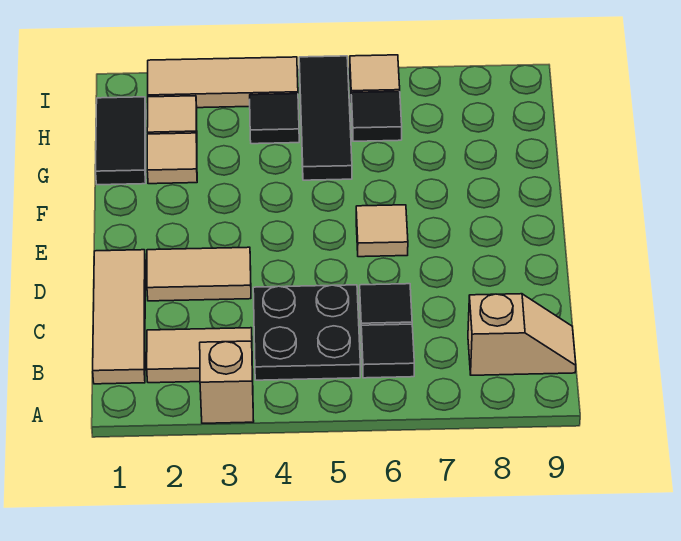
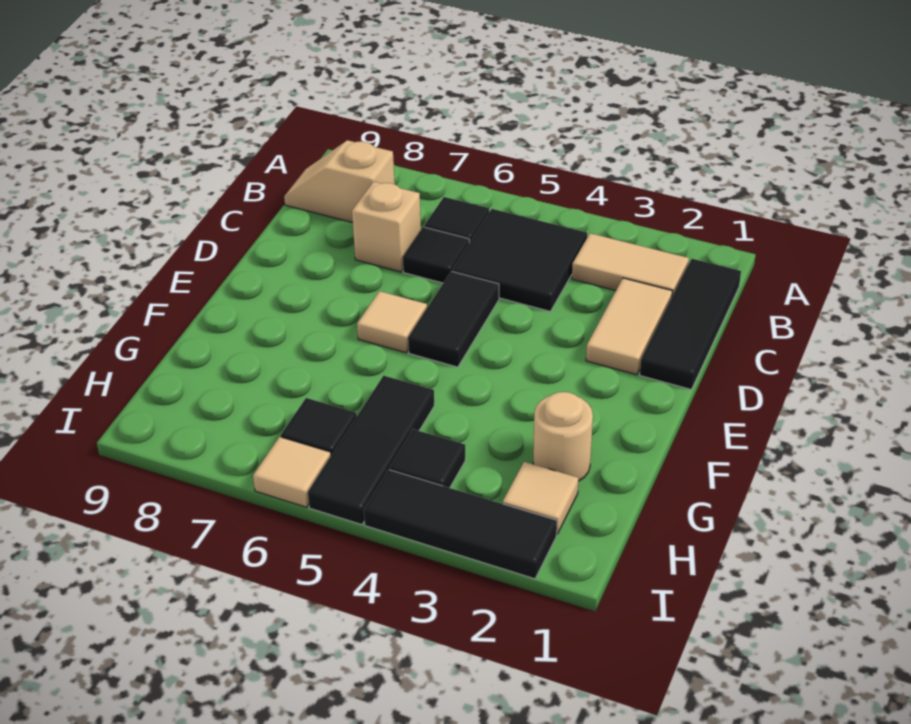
tan brick A3 level 1 -> tan brick C7 level 1
tan tile B1:D1 level 1 -> black tile B1:D1 level 1
black plate B4:C5 level 1 -> black tile B4:C5 level 1
tan tile D2:D3 level 1 -> tan tile C2:D2 level 1
black tile G1:H1 level 1 -> black tile D5:E5 level 1
tan tile G2 level 1 -> tan round brick G2 level 1
tan tile I2:I4 level 1 -> black tile I2:I4 level 1

